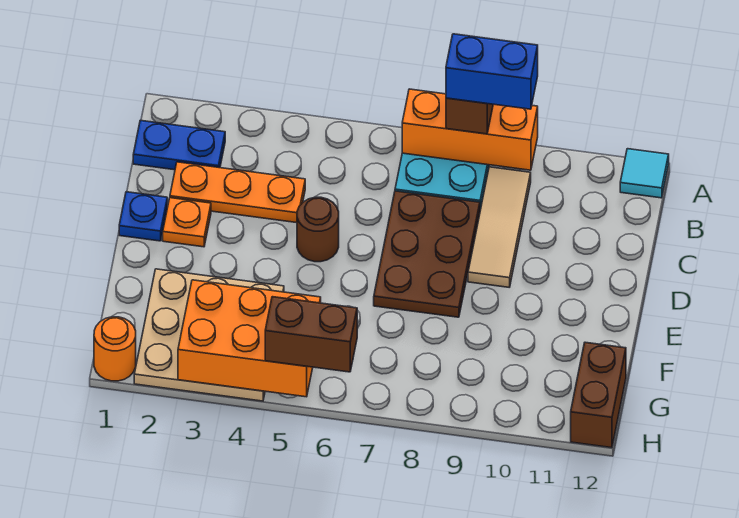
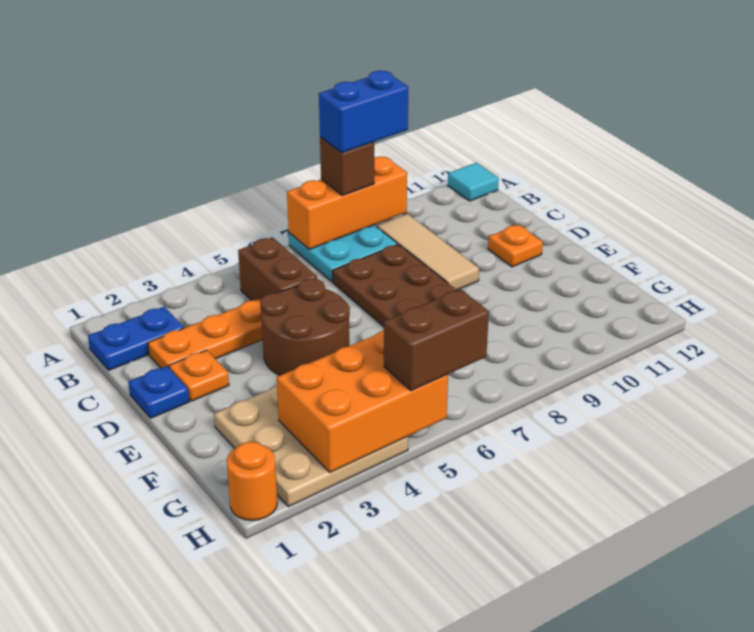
brown round brick D5 level 1 -> brown round brick D4:E5 level 1
none -> orange plate D11 level 1
brown brick G12:H12 level 1 -> brown brick B5:C5 level 1

